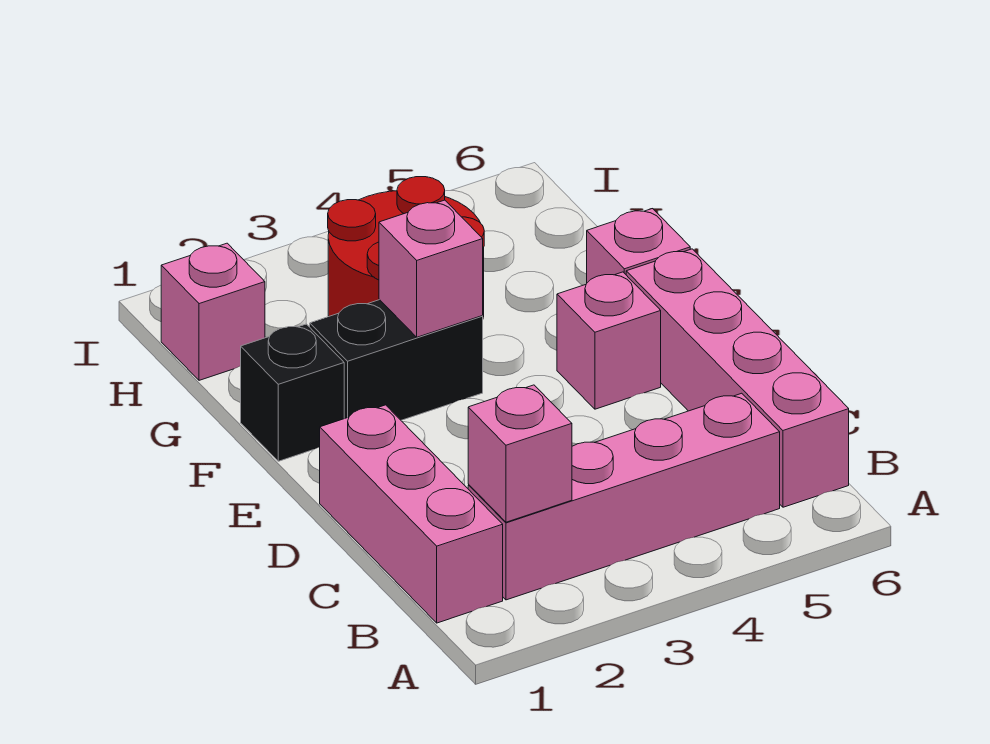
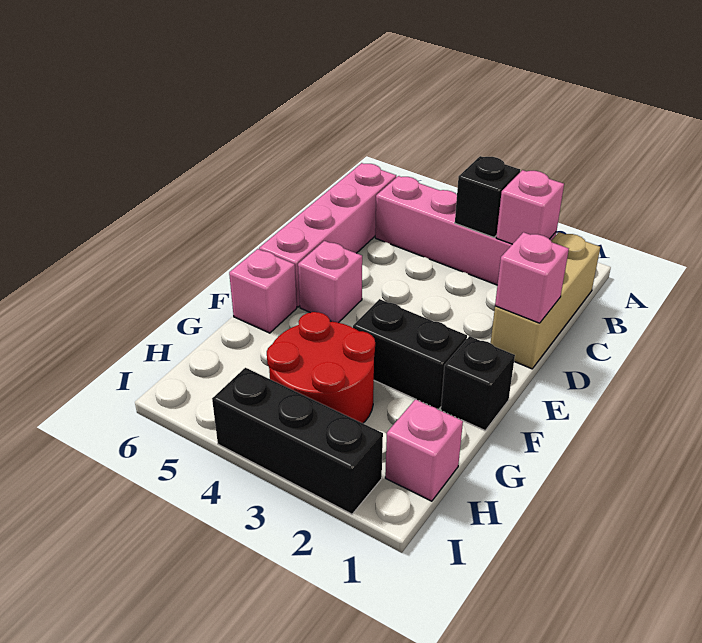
pink brick B1:D1 level 1 -> tan brick B1:D1 level 1
none -> black brick B3 level 2
pink brick F3 level 2 -> pink brick D1 level 2
none -> black brick I2:I4 level 1

